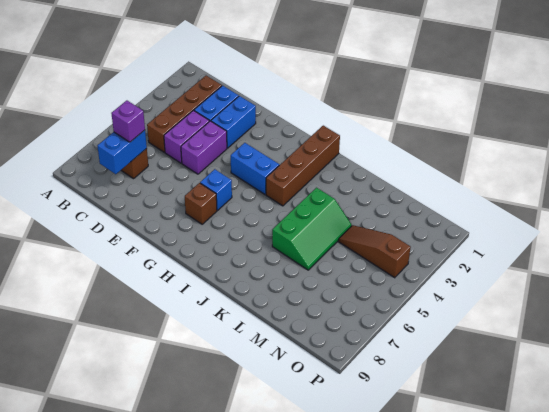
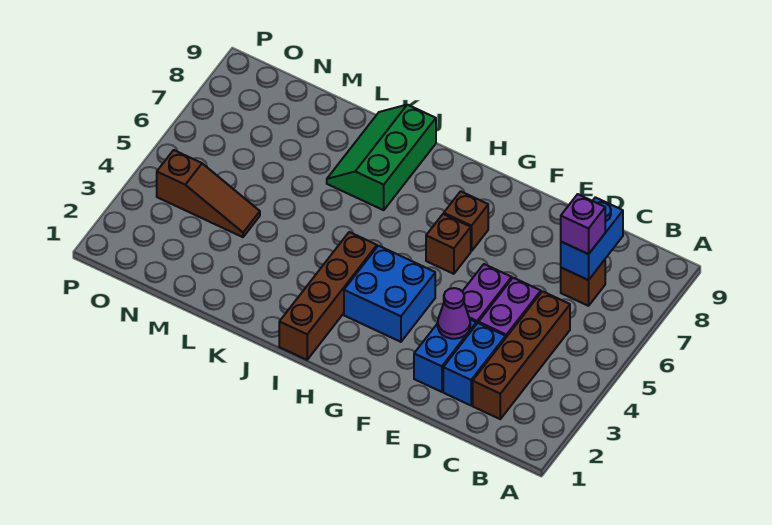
none -> purple cone E3 level 2
blue brick G4:H4 level 1 -> blue brick G3:H4 level 1
blue brick G6 level 1 -> brown brick G6 level 1
green slope K4:L6 level 1 top K -> green slope J7:K9 level 1 top J

